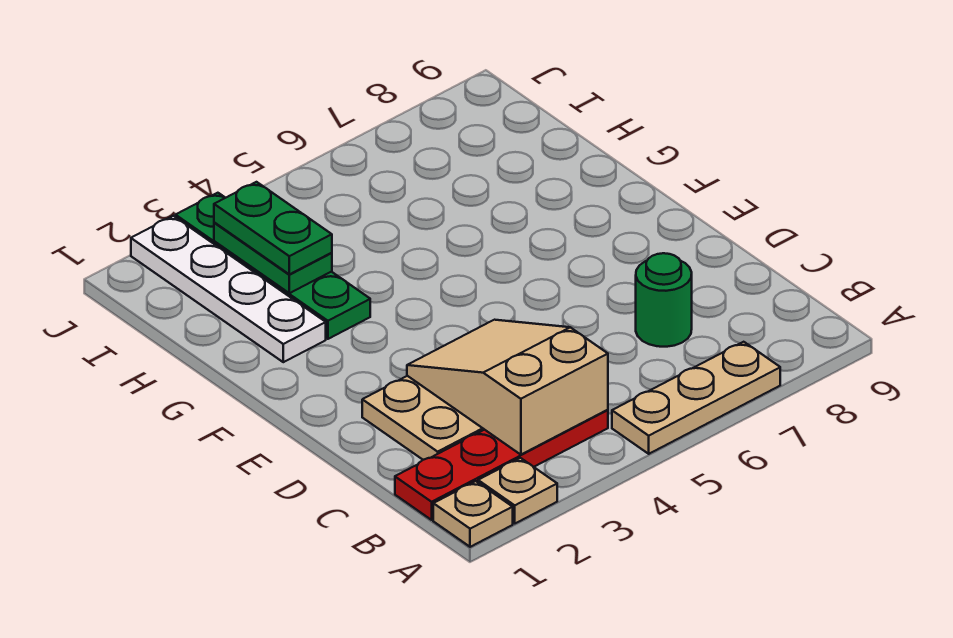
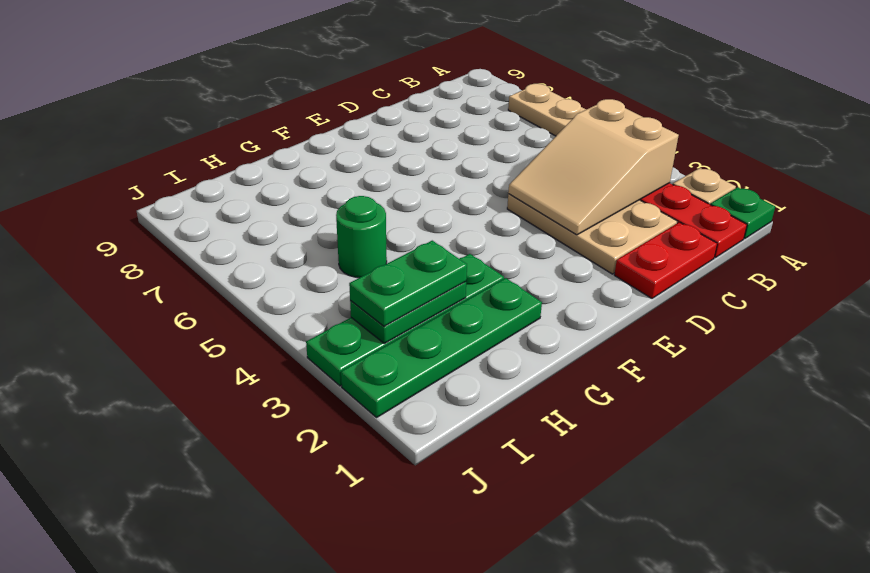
tan plate A1 level 1 -> green plate A1 level 1
none -> red plate C1:D1 level 1
green round brick C7 level 1 -> green round brick H5 level 1
white plate G2:J2 level 1 -> green plate G2:J2 level 1

